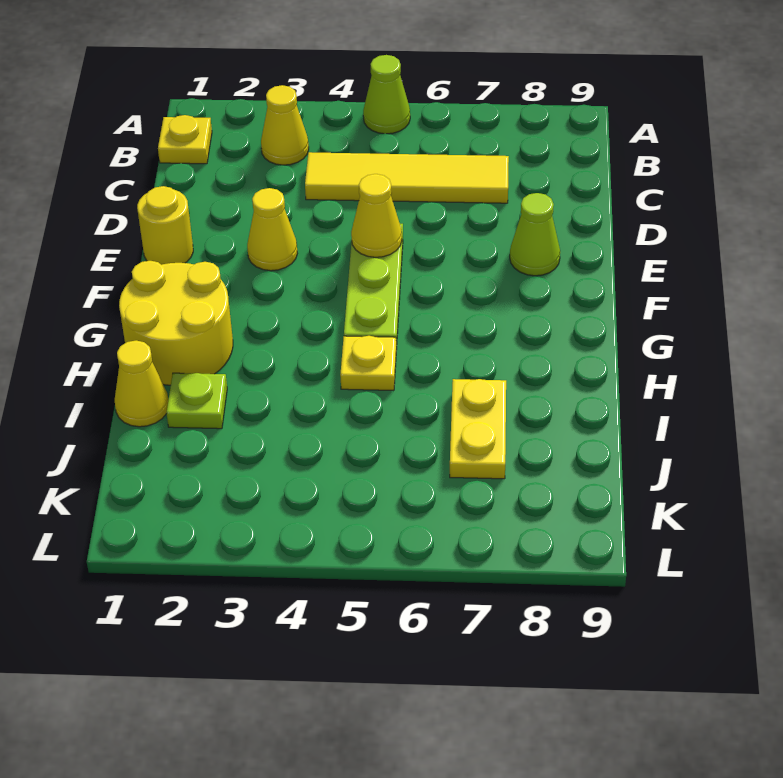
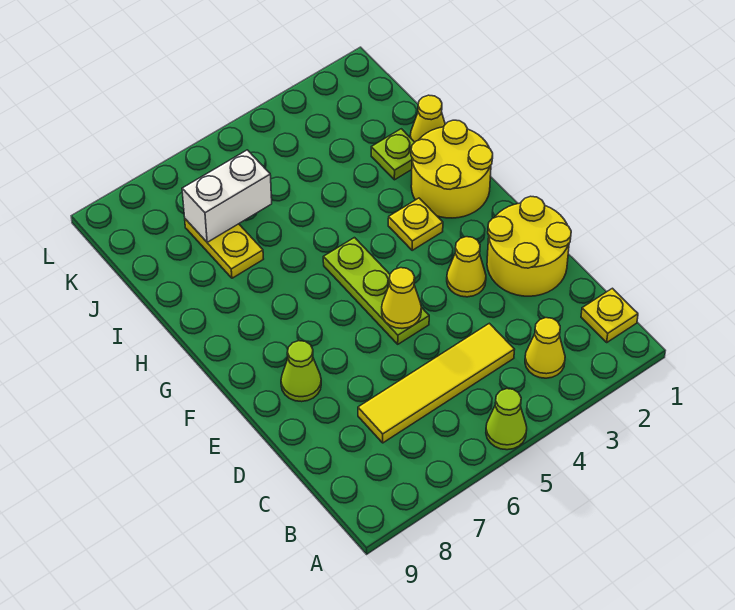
yellow round brick E1 level 1 -> yellow round brick D1:E2 level 1
yellow plate H5 level 1 -> yellow plate G3 level 1
none -> white brick J6:J7 level 2

